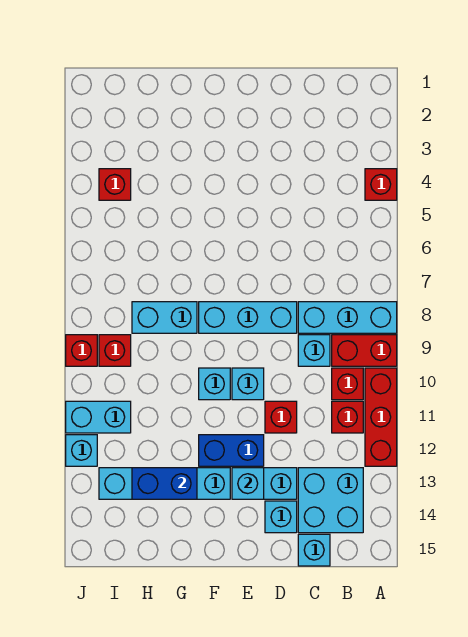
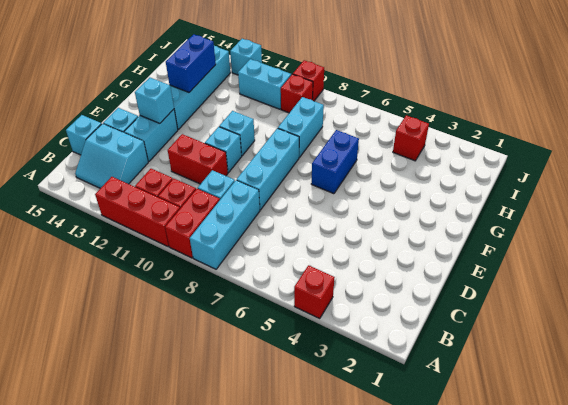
cyan brick B13:C14 level 1 -> cyan slope B13:C14 level 1 top C
red brick D11 level 1 -> red brick D10:D11 level 1
blue brick E12:F12 level 1 -> blue brick F6:G6 level 1
cyan brick I11:J11 level 1 -> cyan brick I10:I11 level 1

